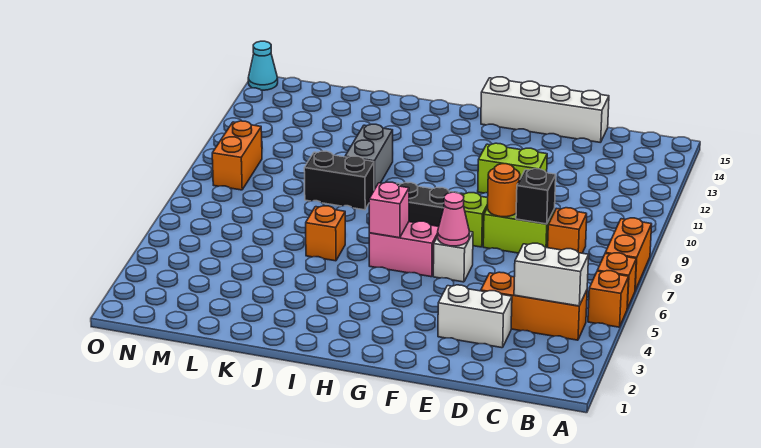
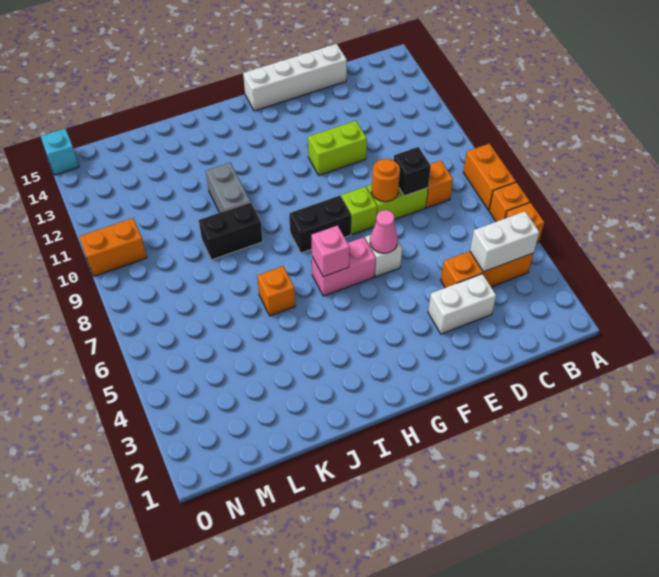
orange brick N9:N10 level 1 -> orange brick N10:O10 level 1
cyan cone O15 level 1 -> cyan brick O15 level 1

